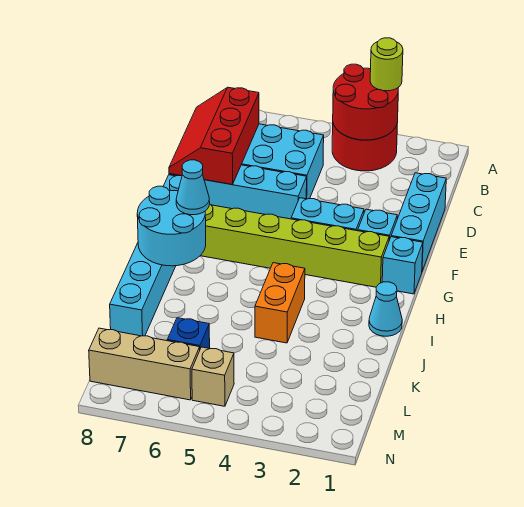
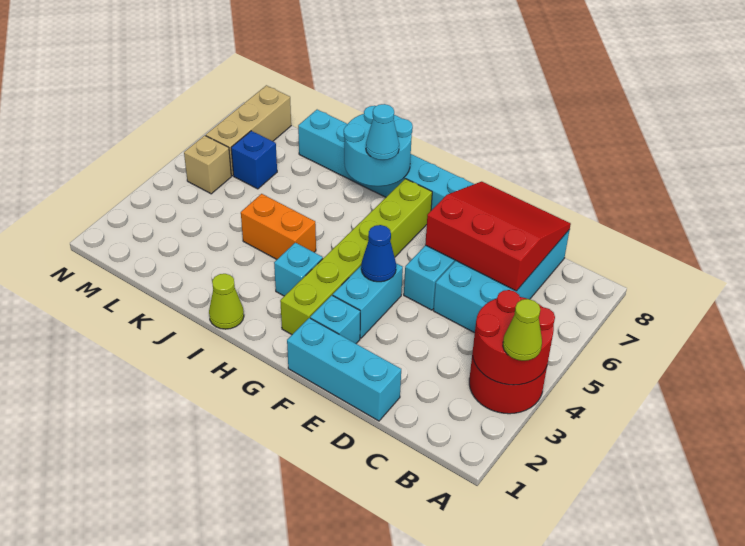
lime round brick A3 level 3 -> lime cone A3 level 3
red slope C7:E8 level 2 top 7 -> red slope C6:E8 level 2 top 6
none -> blue cone F4 level 2
cyan brick G1 level 1 -> cyan brick H3 level 1
cyan cone I1 level 1 -> lime cone I1 level 1

